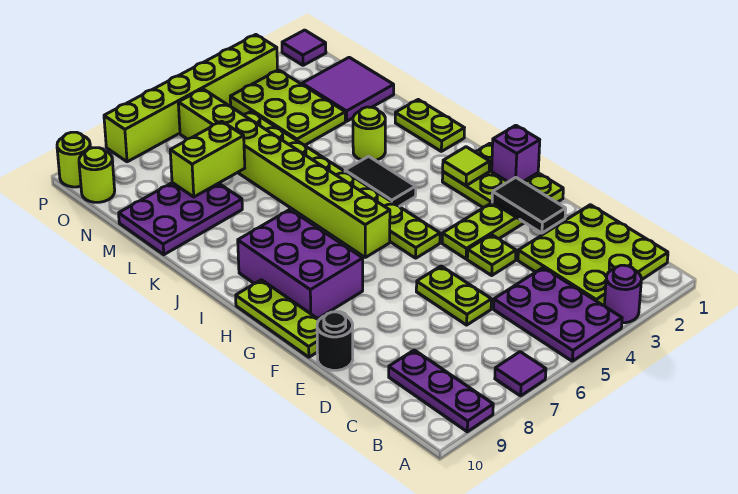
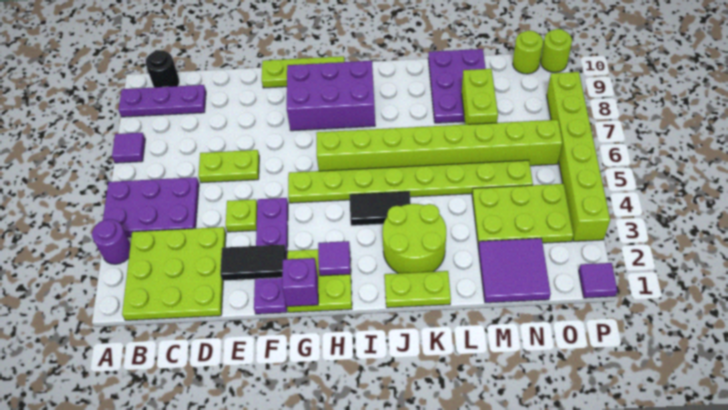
black round brick E10 level 1 -> black round brick B10 level 1
lime plate F1:F4 level 1 -> purple plate F1:F4 level 1
lime tile H2 level 2 -> purple tile H2 level 2
lime round brick K3 level 1 -> lime round brick J2:K3 level 1

